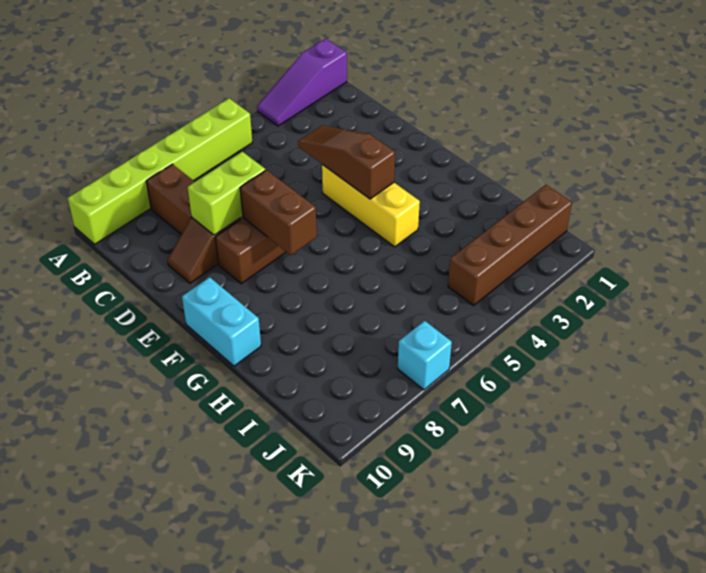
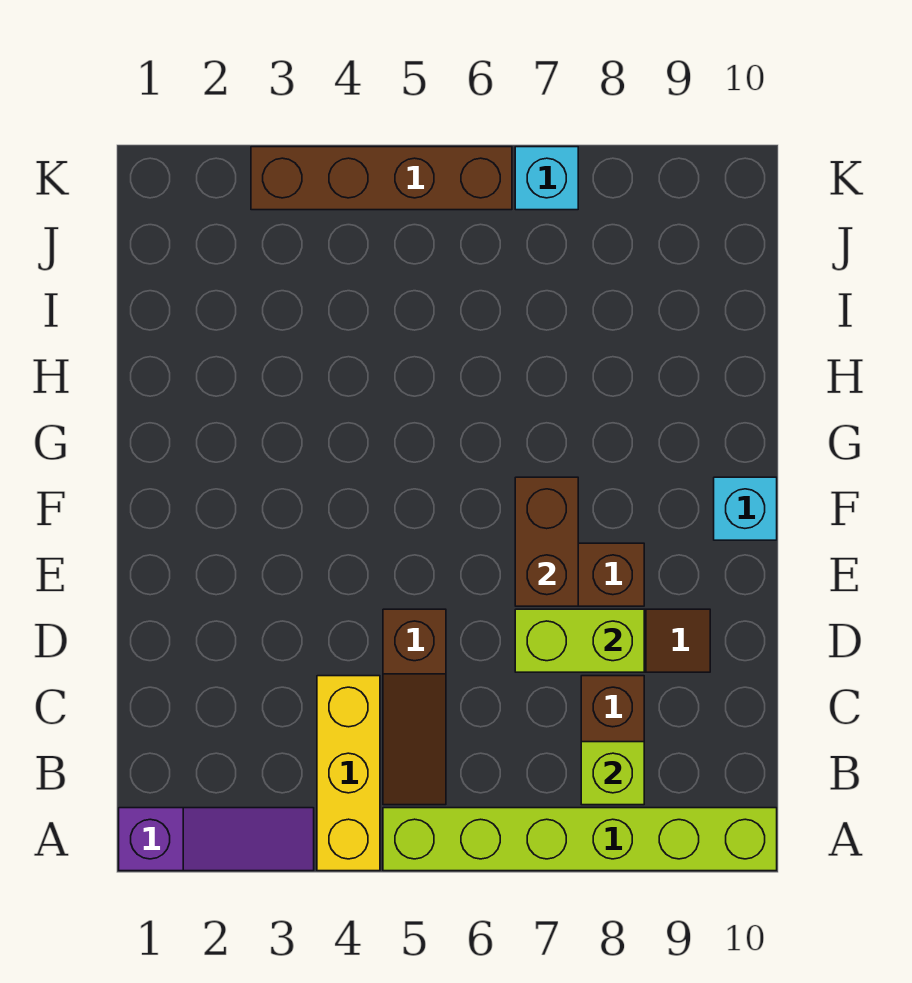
none -> lime brick B8 level 2
brown slope D4:F4 level 2 top F -> brown slope B5:D5 level 1 top D
yellow brick E4:G4 level 1 -> yellow brick A4:C4 level 1
cyan brick F10:G10 level 1 -> cyan brick F10 level 1
brown brick J1:J4 level 1 -> brown brick K3:K6 level 1

